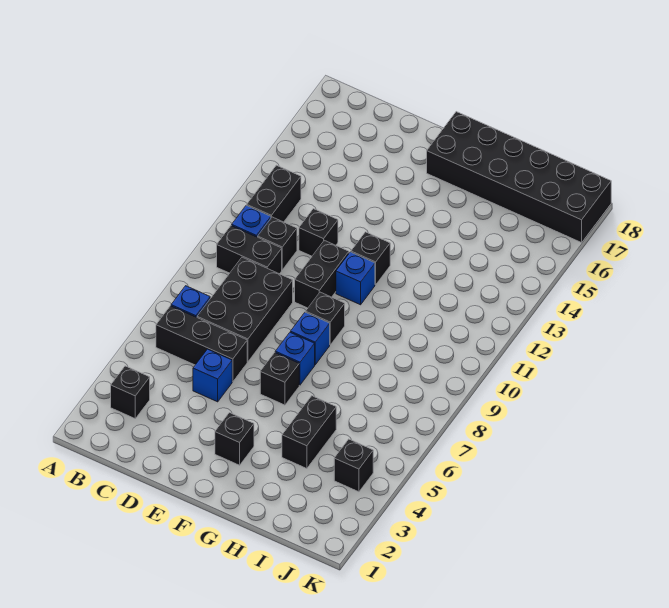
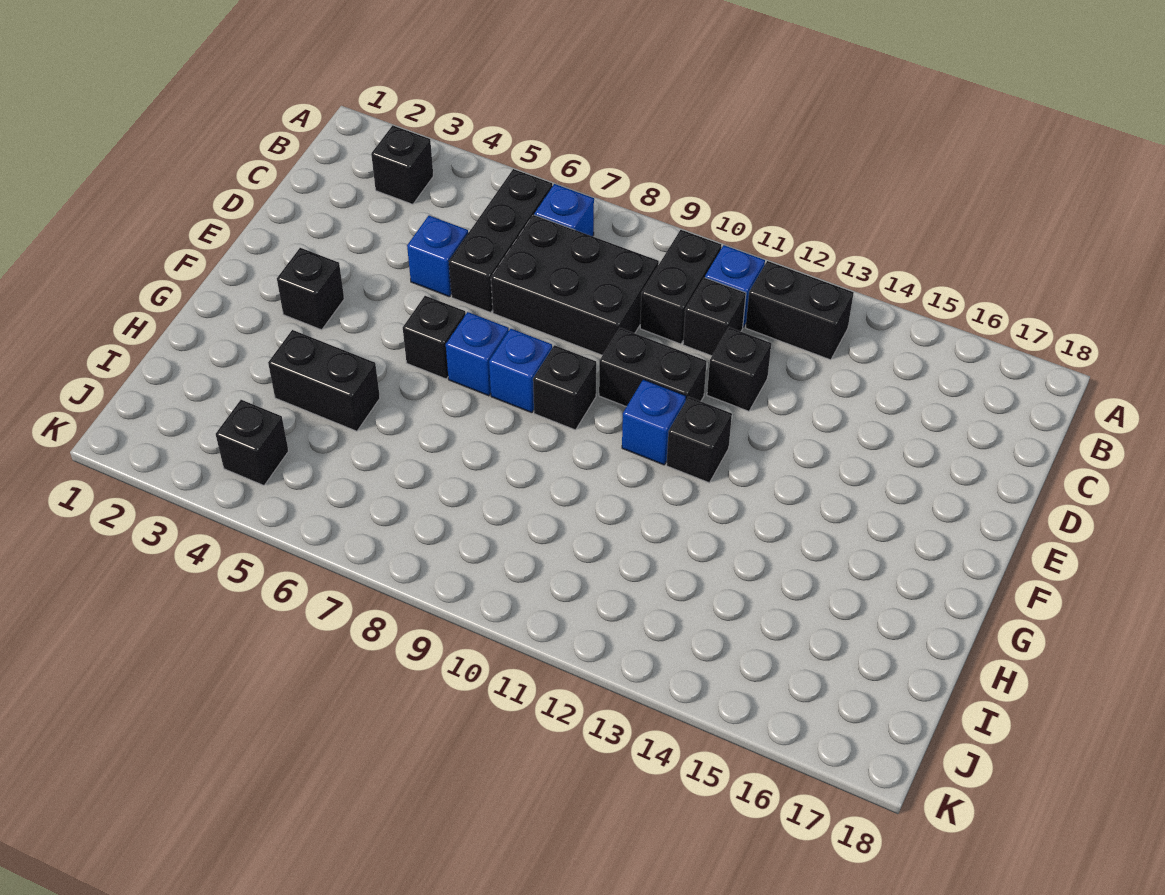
black brick F17:K18 level 1 -> none

